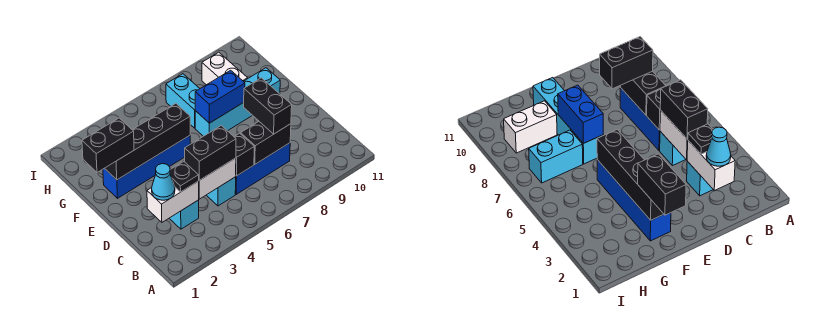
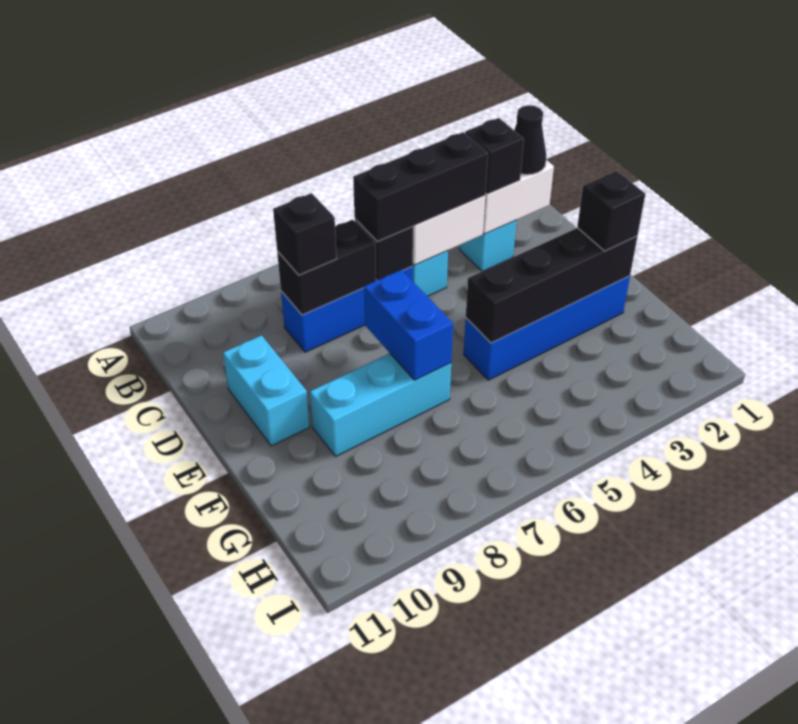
cyan cone C2 level 3 -> black cone C2 level 3
black plate C3 level 3 -> black brick C3 level 3
black brick C4:C5 level 3 -> black brick C4:C6 level 3
black brick C8:D8 level 3 -> black brick C8 level 3
black brick F1:F2 level 3 -> black brick F2 level 3
cyan brick F7:F10 level 1 -> cyan brick F7:F9 level 1
blue brick F7:F8 level 2 -> blue brick E7:F7 level 2
cyan brick G7:H7 level 1 -> cyan brick D10:E10 level 1
white brick G9:H9 level 1 -> none

